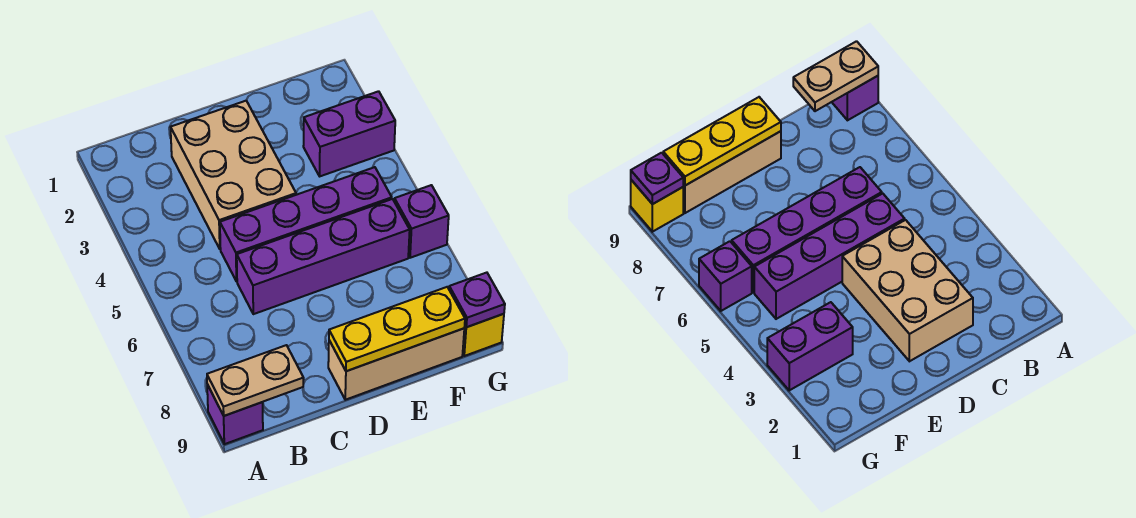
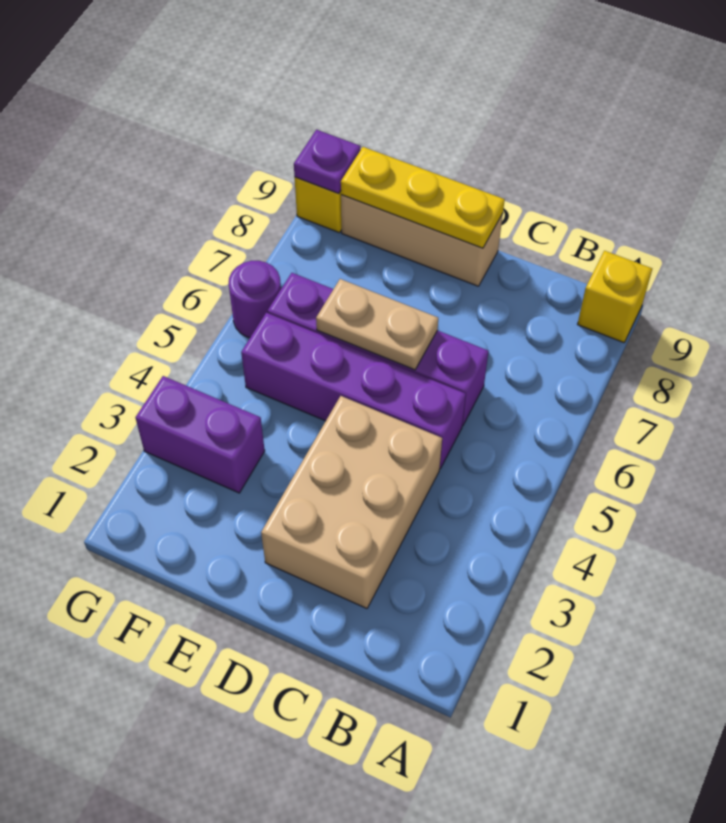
purple brick A9 level 1 -> yellow brick A9 level 1
tan plate A9:B9 level 2 -> tan plate D6:E6 level 2
purple brick G6 level 1 -> purple round brick G6 level 1

